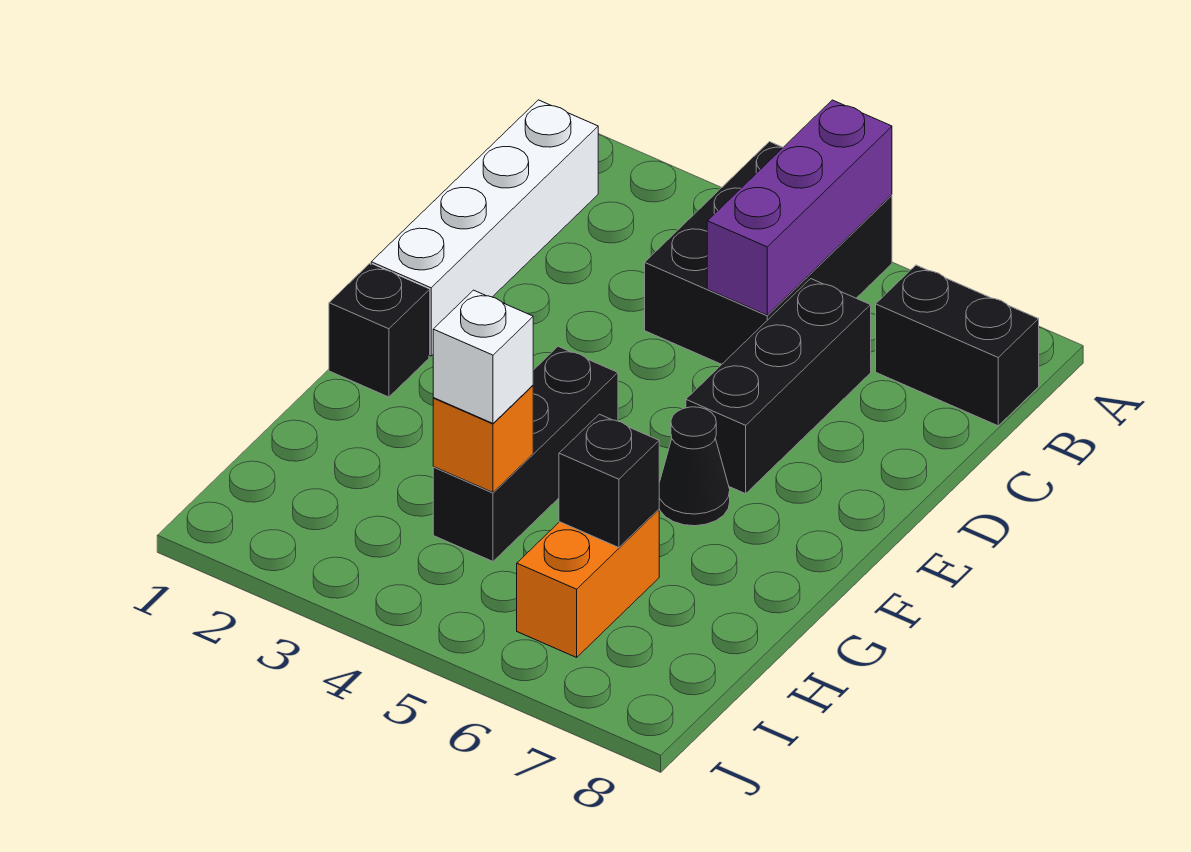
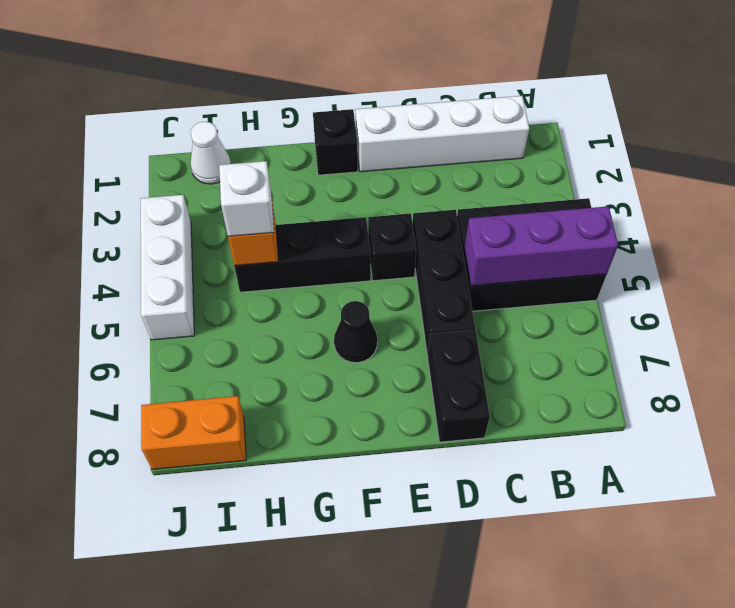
black brick B7:B8 level 1 -> black brick D7:D8 level 1
black brick C6:E6 level 1 -> black brick D4:D6 level 1
orange brick H6:I6 level 1 -> orange brick I8:J8 level 1
black brick H6 level 2 -> black brick E4 level 1
none -> white cone I1 level 1
none -> white brick J3:J5 level 1

